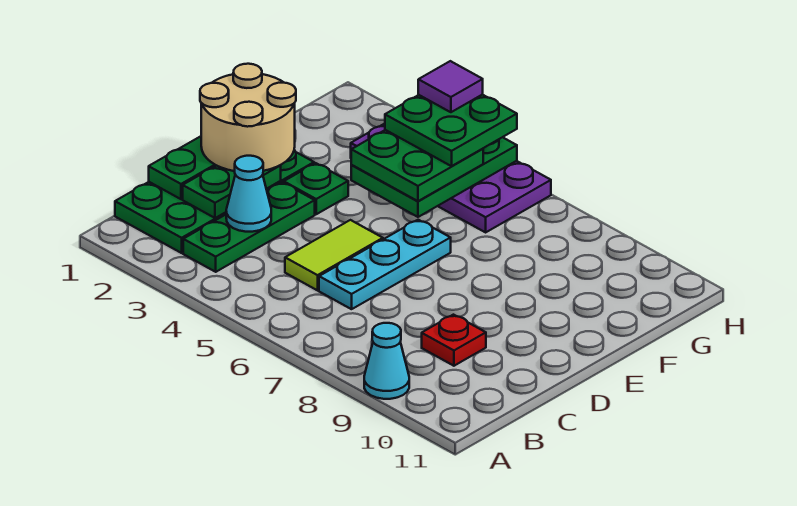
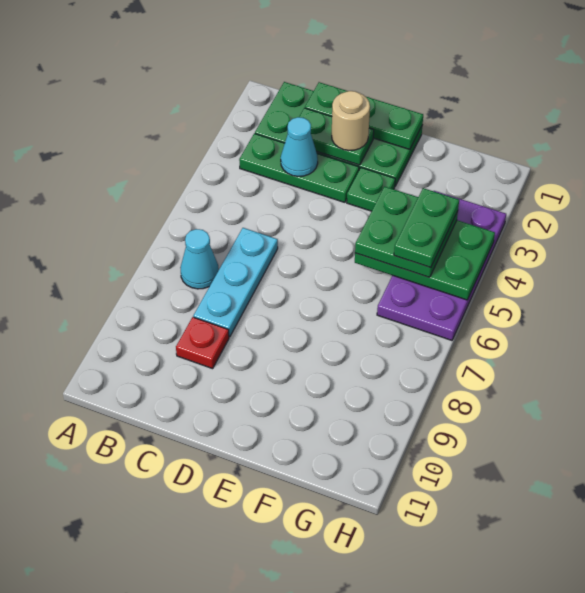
cyan cone A9 level 1 -> cyan cone B7 level 1
lime tile C5:D5 level 1 -> none
cyan plate C6:E6 level 1 -> cyan plate C6:C8 level 1
tan round brick D1:E2 level 3 -> tan round brick D2 level 3
green plate G4:H5 level 4 -> green plate G4:G5 level 4
purple tile H4 level 5 -> none

